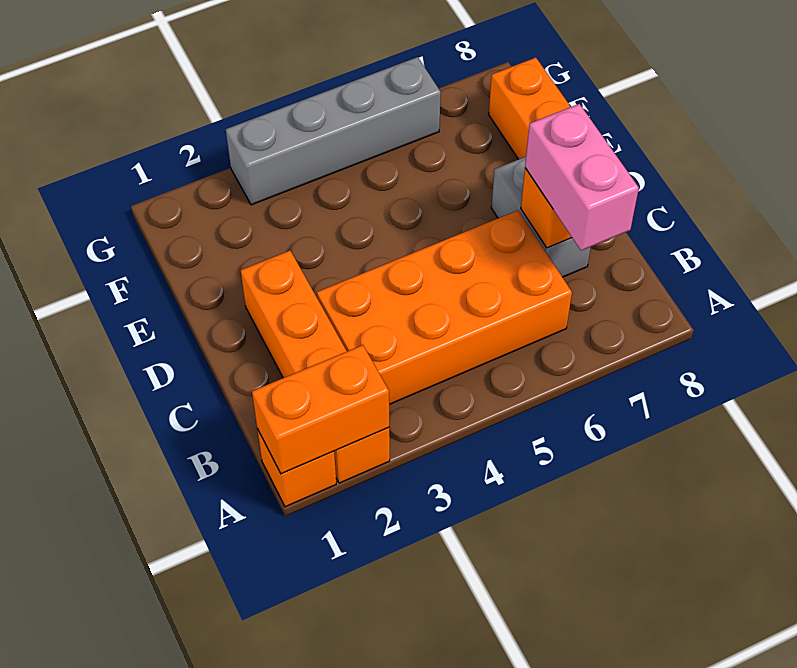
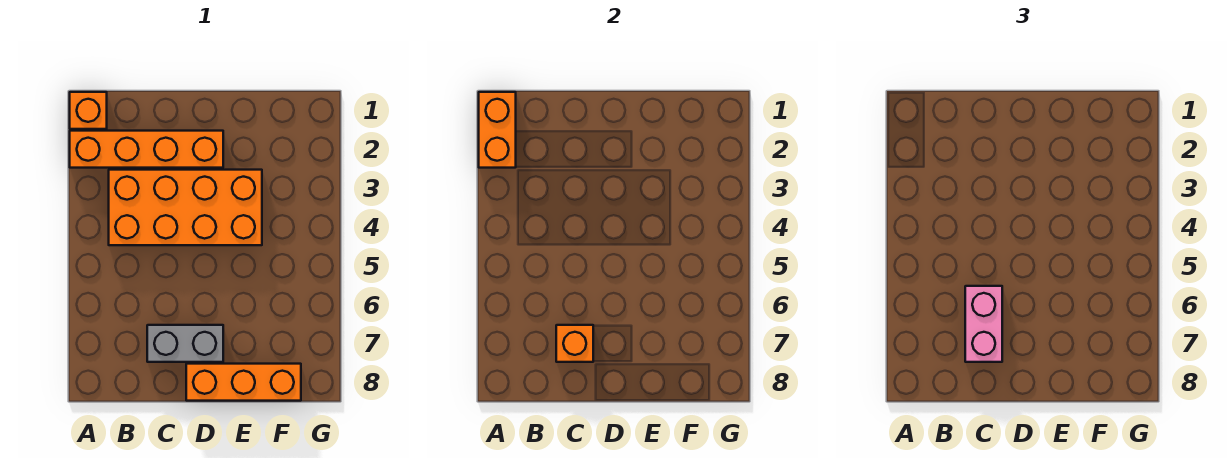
orange brick B3:C6 level 1 -> orange brick B3:E4 level 1
pink brick B7:C7 level 3 -> pink brick C6:C7 level 3
grey brick G3:G6 level 1 -> none

